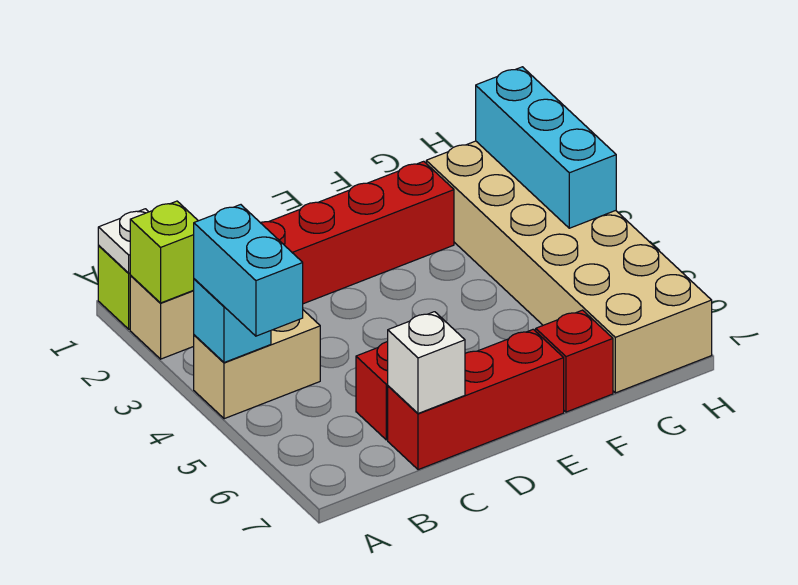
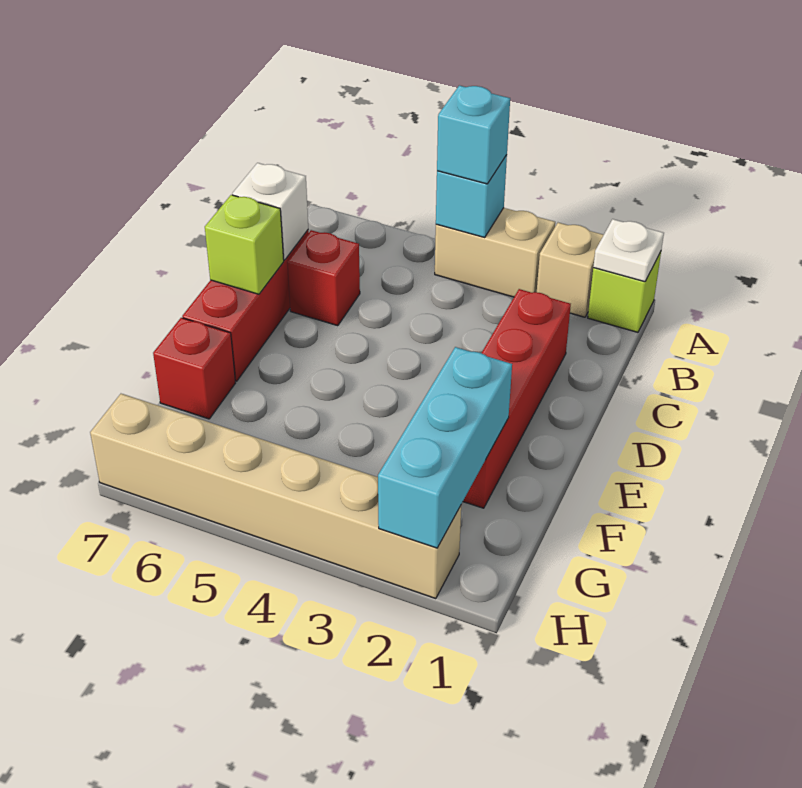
lime brick A2 level 2 -> lime brick D7 level 2
tan brick A4:B4 level 1 -> tan brick A3:A4 level 1
cyan brick A4:A5 level 3 -> cyan brick A4 level 3
tan brick G2:H7 level 1 -> tan brick H2:H7 level 1
cyan brick H2:H4 level 2 -> cyan brick F2:H2 level 2

